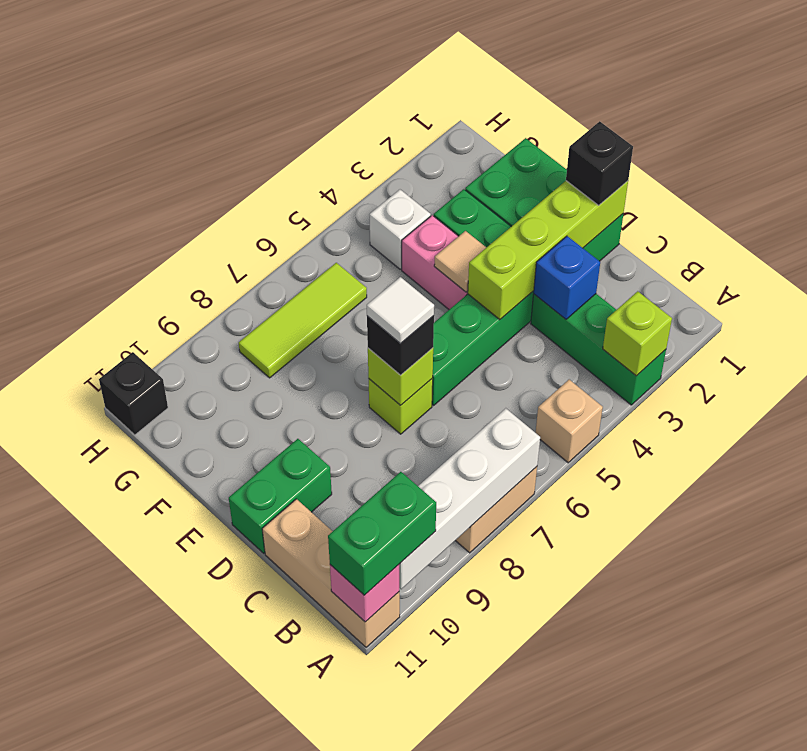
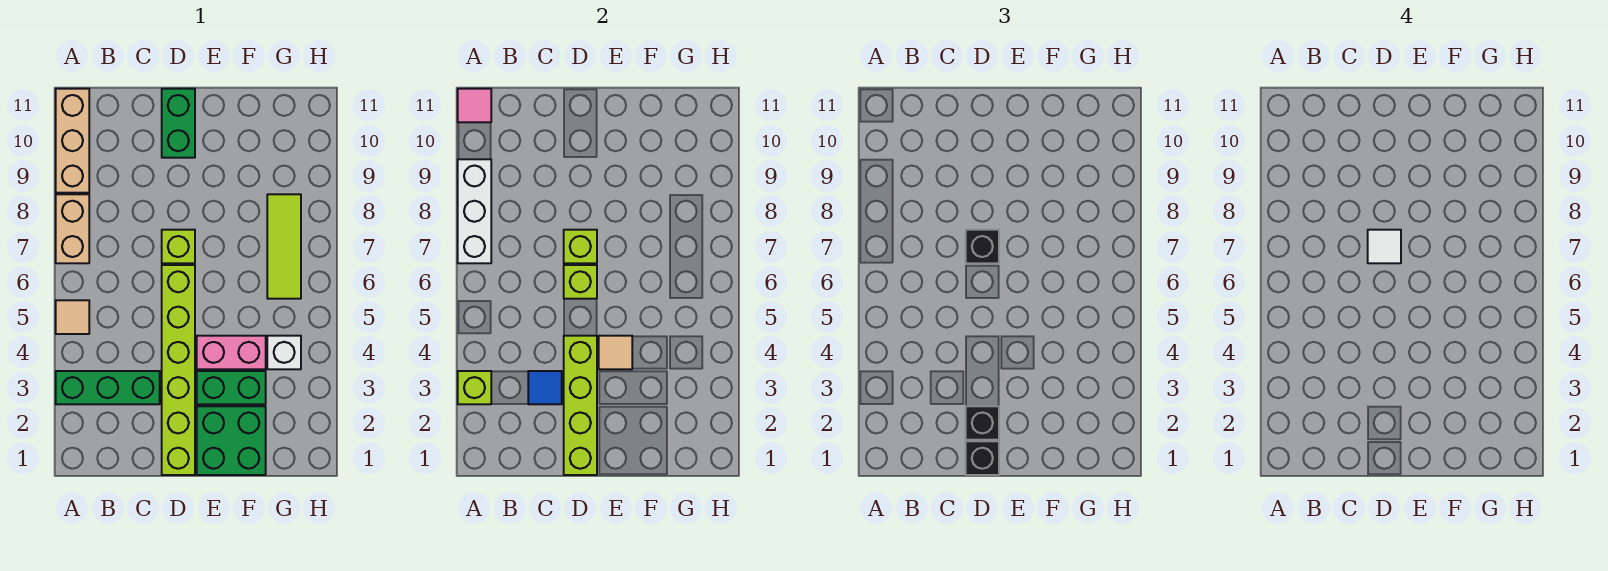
tan brick A5 level 1 -> tan tile A5 level 1
white brick A7:A10 level 2 -> white brick A7:A9 level 2
green brick A10:A11 level 3 -> none
tan brick A11:C11 level 1 -> tan brick A9:A11 level 1
pink brick A11 level 2 -> pink tile A11 level 2
blue brick C3 level 2 -> blue tile C3 level 2
green brick D1:D6 level 1 -> lime brick D1:D6 level 1
none -> lime brick D6 level 2
black brick H11 level 1 -> black brick D2 level 3

